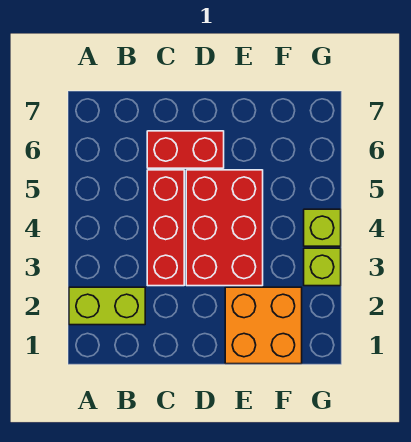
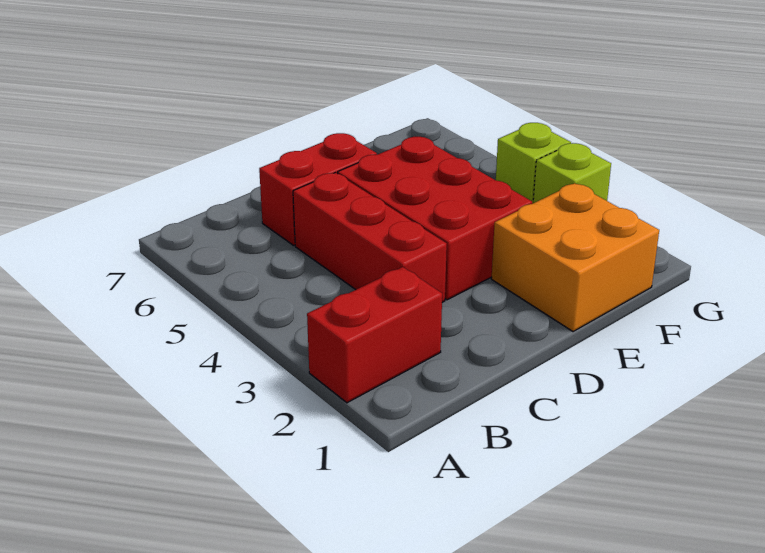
lime brick A2:B2 level 1 -> red brick A2:B2 level 1

